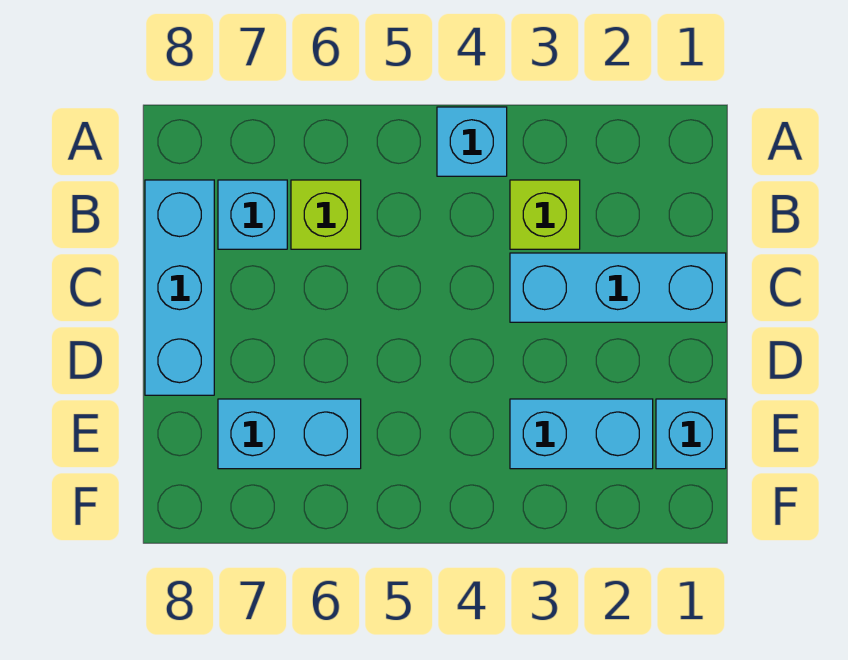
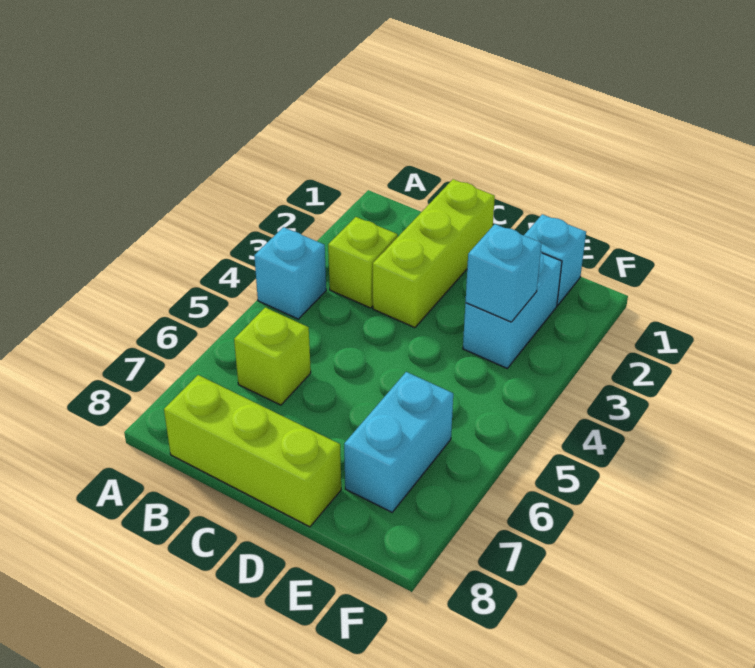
cyan brick B7 level 1 -> cyan brick E3 level 2
cyan brick B8:D8 level 1 -> lime brick B8:D8 level 1
cyan brick C1:C3 level 1 -> lime brick C1:C3 level 1

